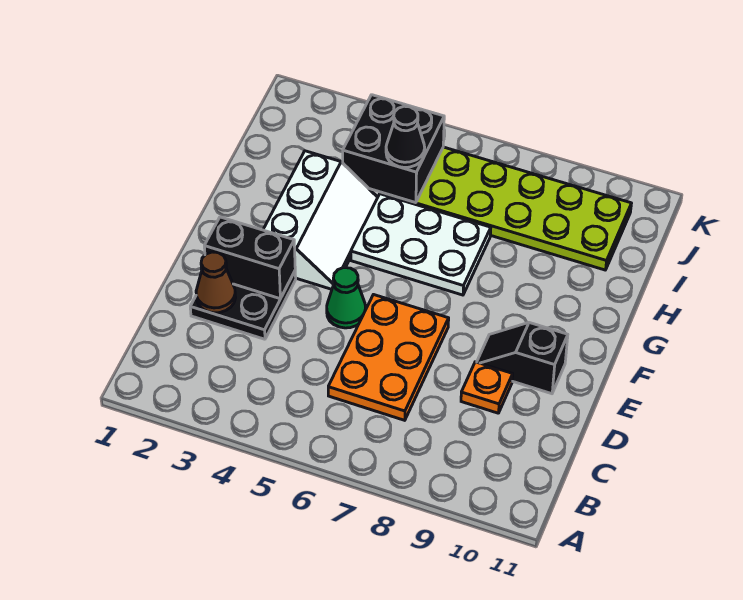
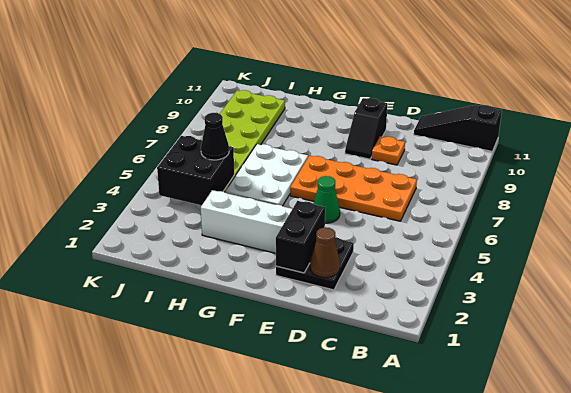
none -> black slope A11:C11 level 1 top A
orange plate C6:E7 level 1 -> orange plate C6:F7 level 1

